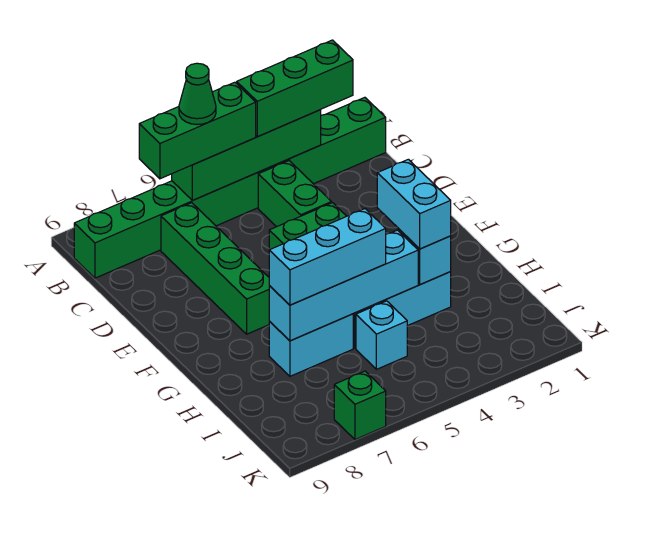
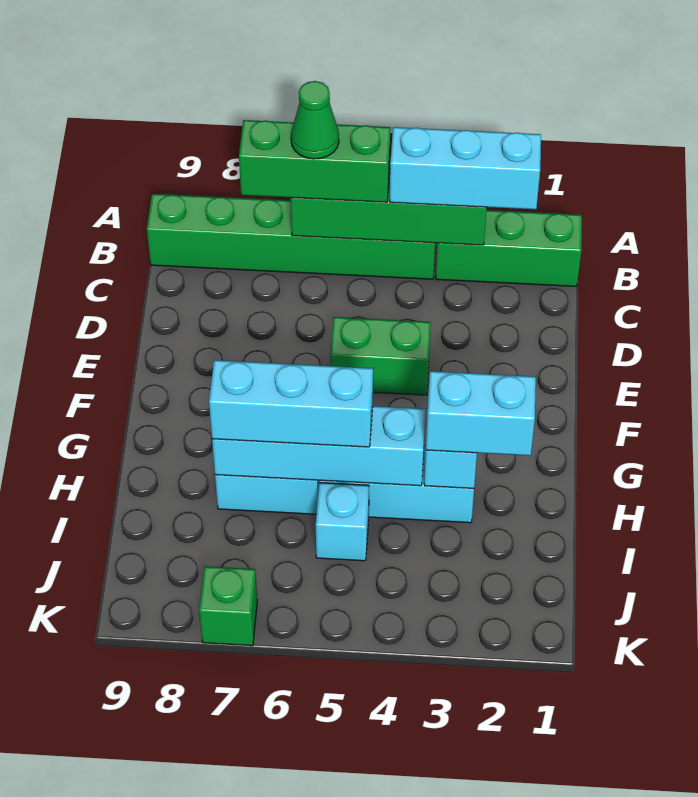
green brick B2:B4 level 3 -> cyan brick B2:B4 level 3
green brick C4:D4 level 1 -> none
green brick C7:F7 level 1 -> none
cyan brick G3:H3 level 3 -> cyan brick H2:H3 level 3

